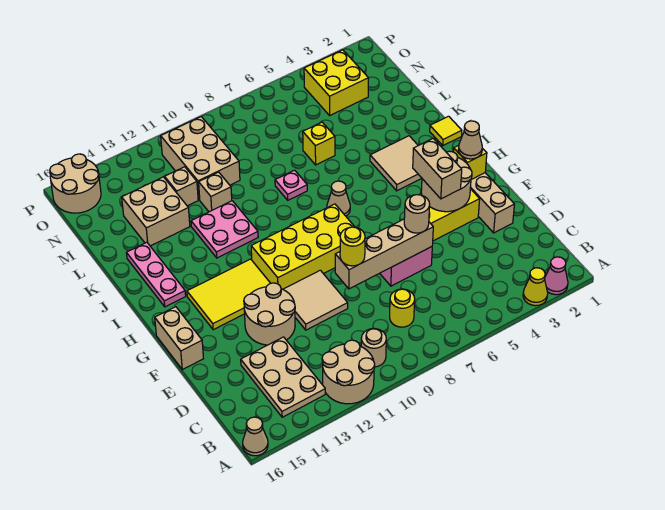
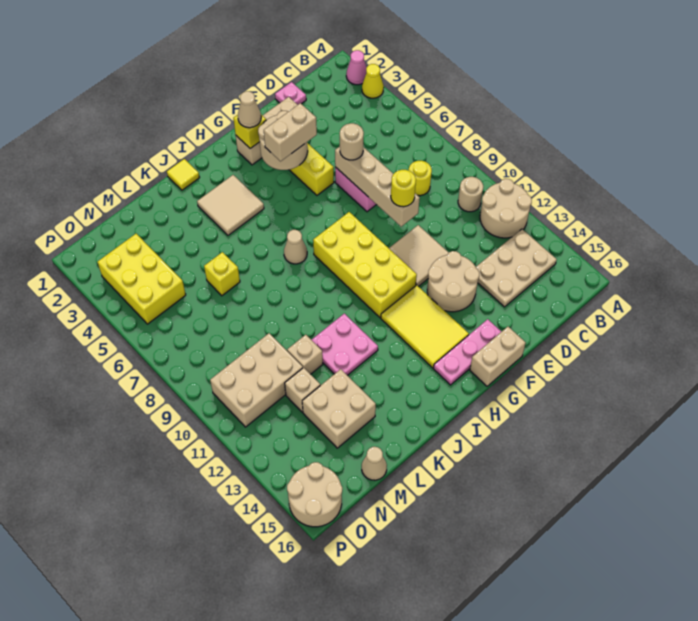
tan cone A16 level 1 -> tan cone M16 level 1
pink plate I15:K15 level 1 -> pink plate F15:H15 level 1
pink plate K8 level 1 -> pink plate D1 level 1
yellow brick N3:O4 level 1 -> yellow brick N3:O5 level 1

